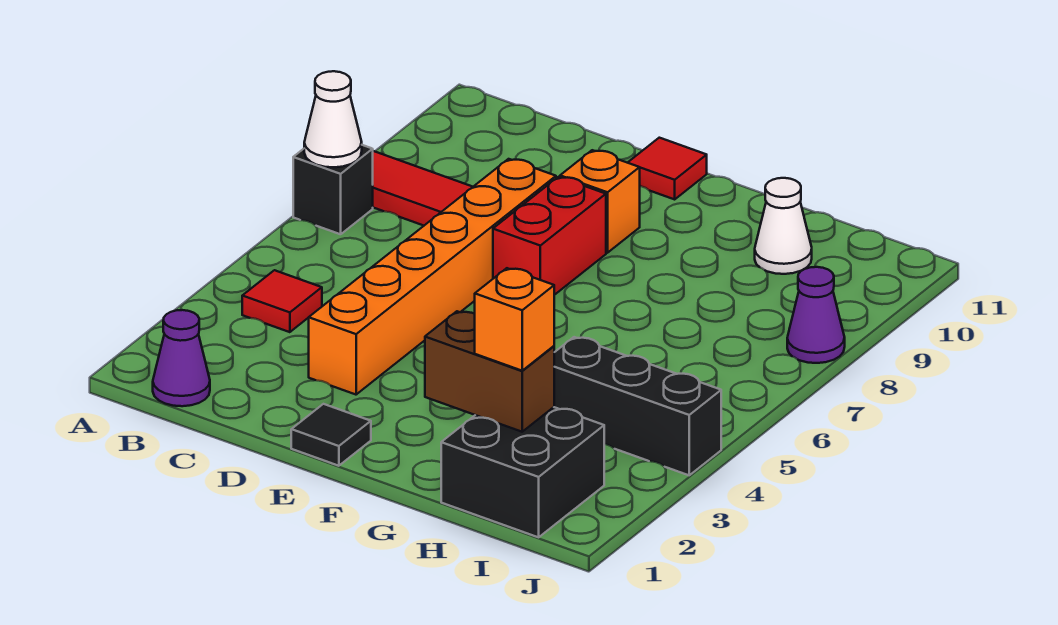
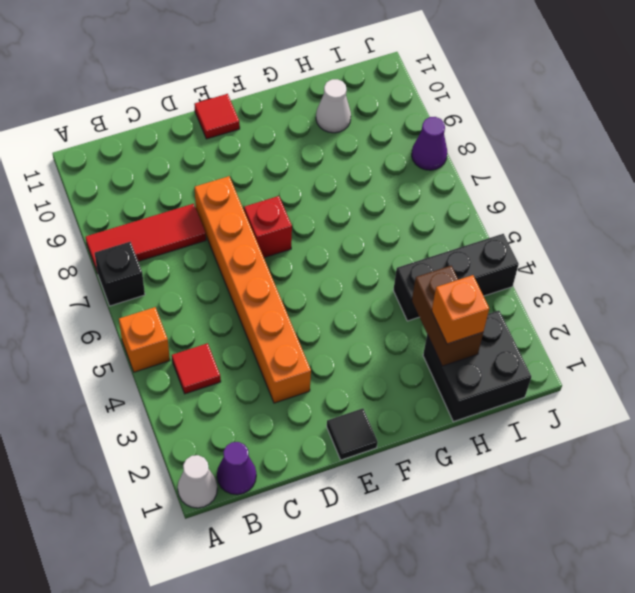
white cone A7 level 2 -> white cone A1 level 1
red brick E7:E8 level 1 -> red brick E7 level 1
orange brick E9 level 1 -> orange brick A5 level 1
brown brick G2:H2 level 2 -> brown brick H2:H3 level 2

